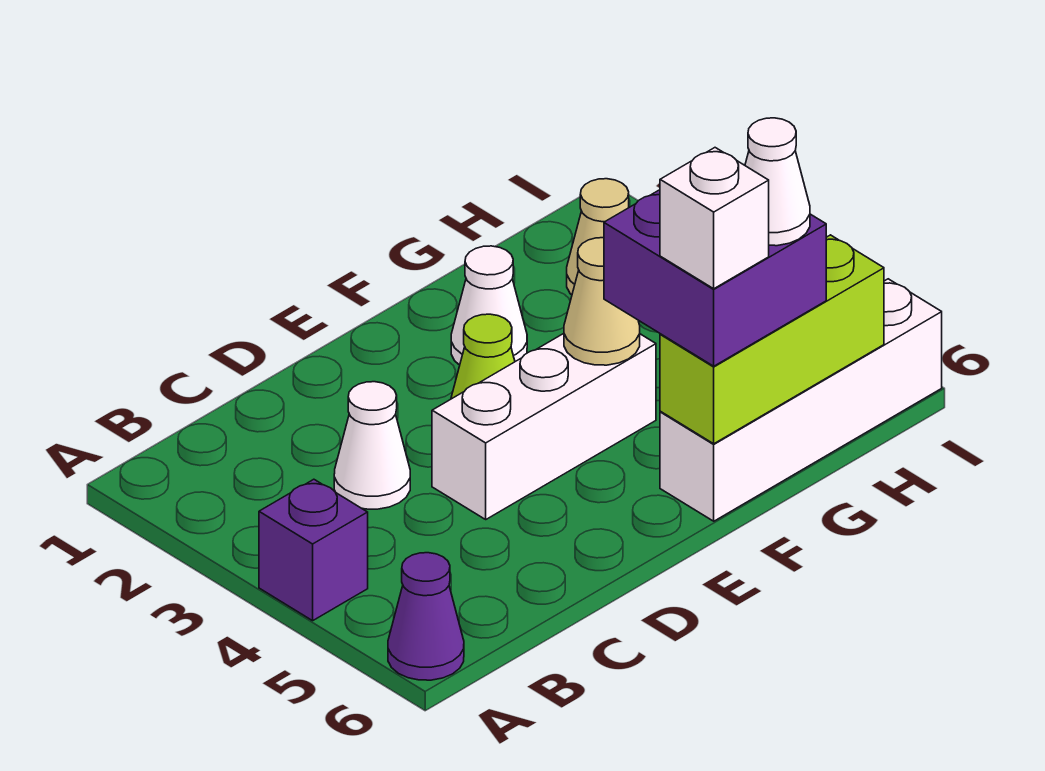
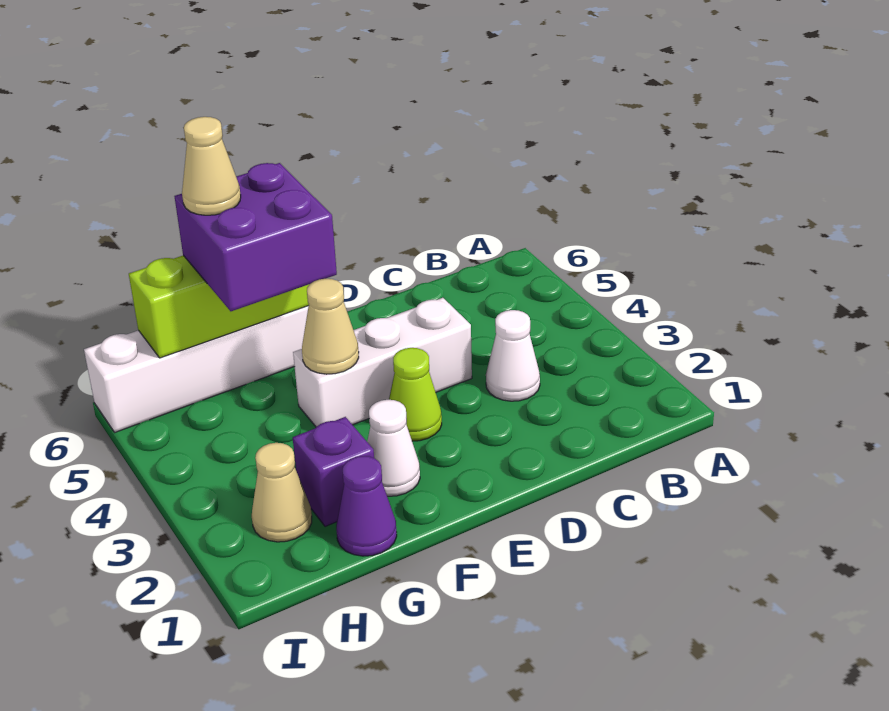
purple brick A4 level 1 -> purple brick G2 level 1
purple cone A6 level 1 -> purple cone G1 level 1
white brick F6 level 4 -> none
white cone G6 level 4 -> tan cone G6 level 4

